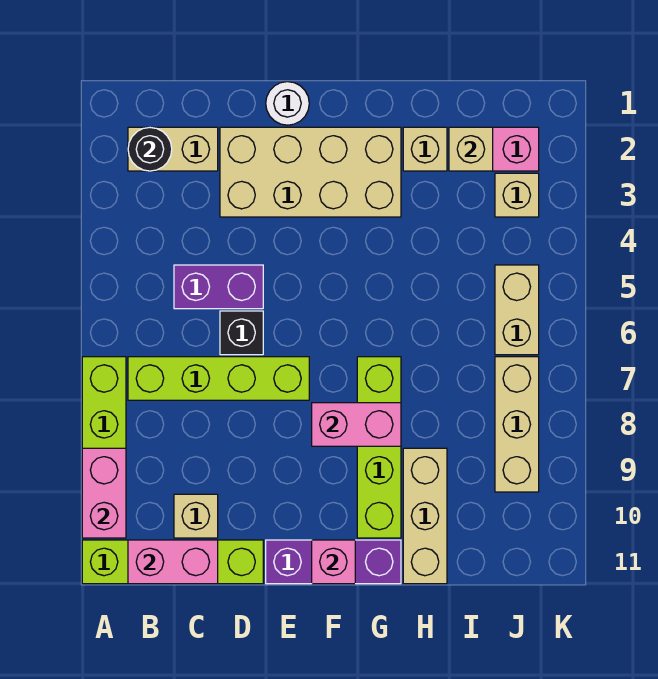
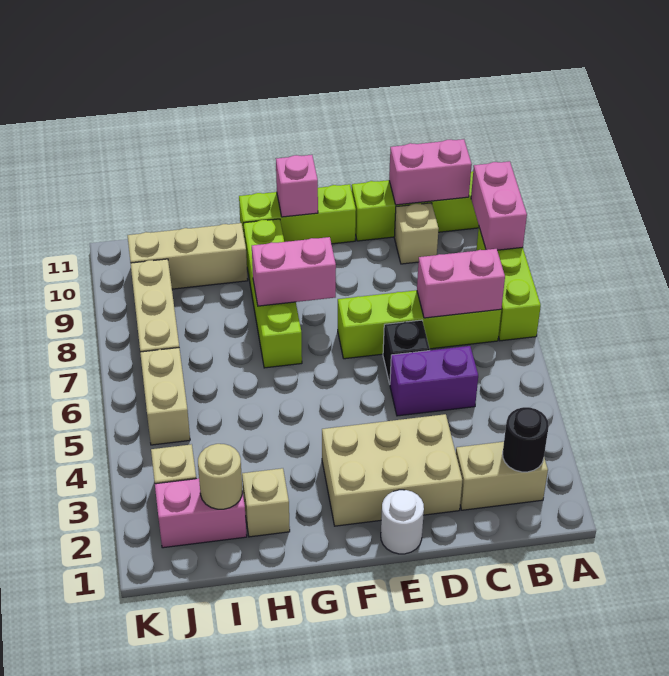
none -> pink brick B7:C7 level 2
tan brick D2:G3 level 1 -> tan brick D2:F3 level 1
purple brick E11:G11 level 1 -> lime brick E11:G11 level 1
tan brick H9:H11 level 1 -> tan brick H10:J10 level 1
tan brick I2 level 2 -> tan round brick I2 level 2

